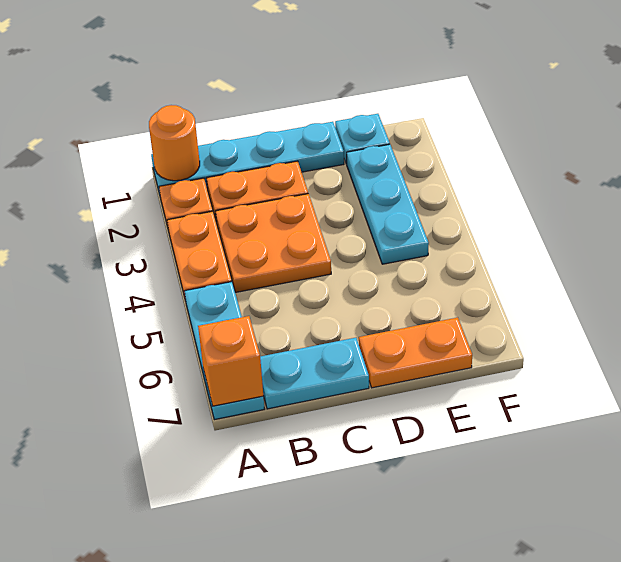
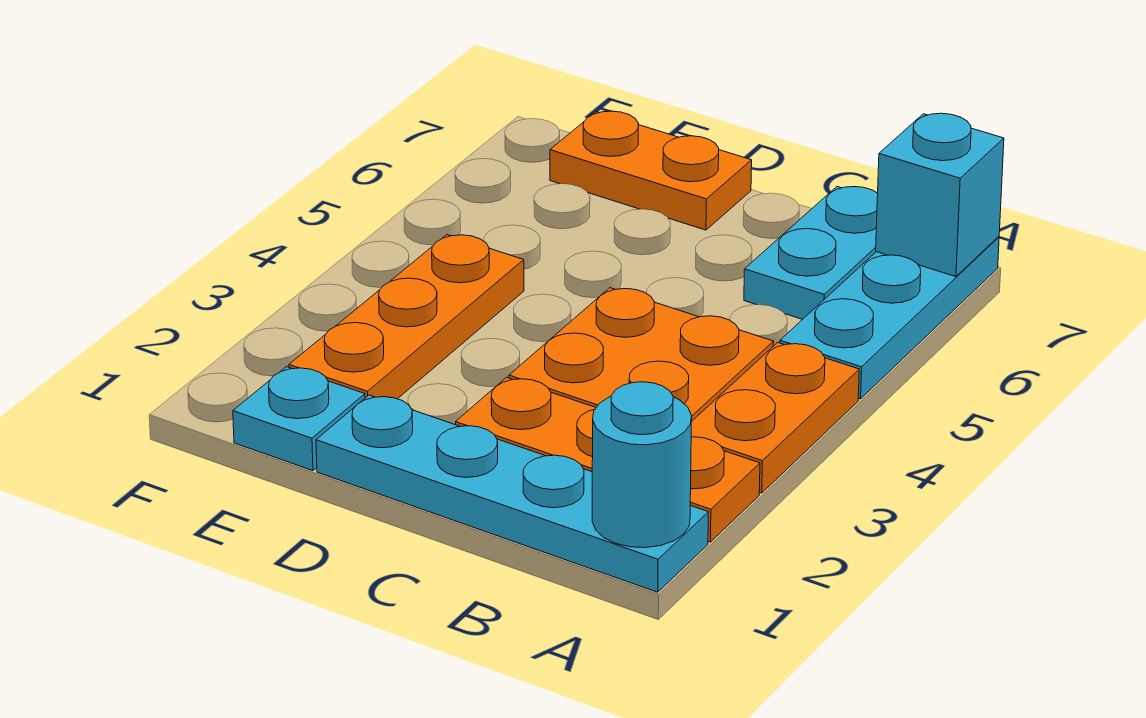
orange round brick A1 level 2 -> cyan round brick A1 level 2
orange brick A7 level 2 -> cyan brick A7 level 2
cyan plate B7:C7 level 1 -> cyan plate B6:B7 level 1
cyan plate E2:E4 level 1 -> orange plate E2:E4 level 1

